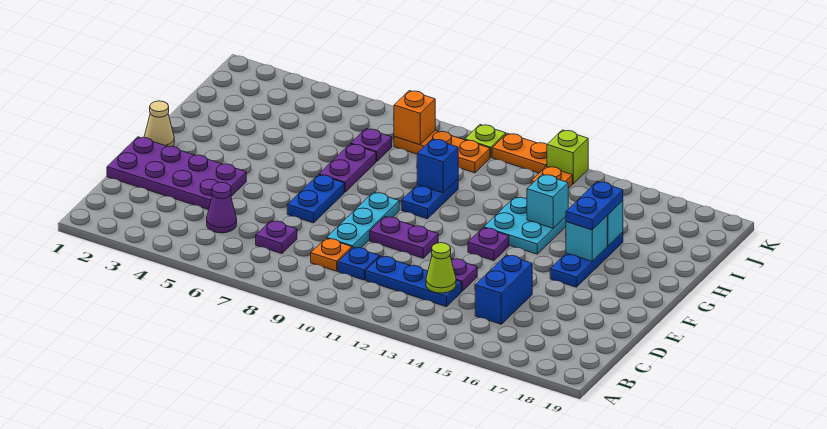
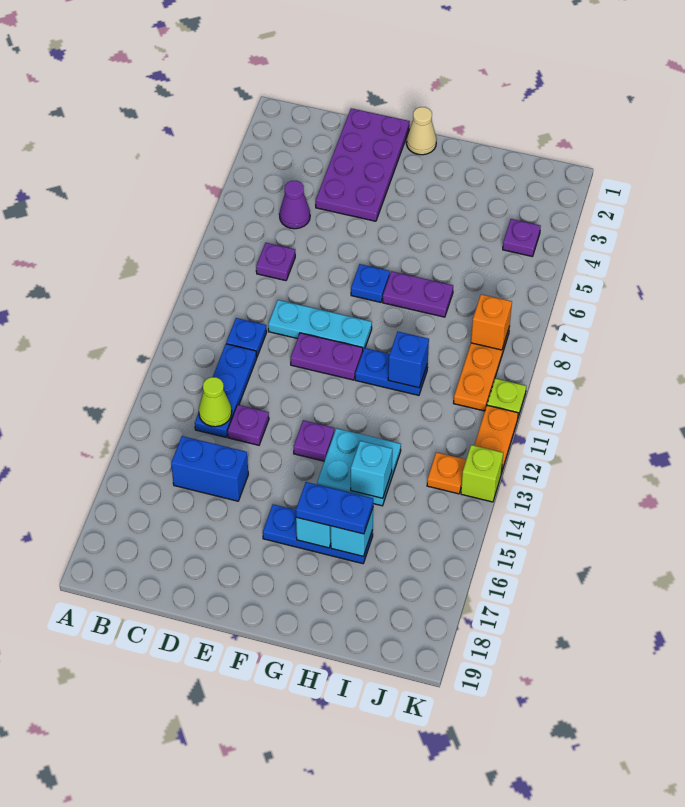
orange plate C9 level 1 -> none
blue plate E7:F7 level 1 -> blue plate F7 level 1
purple plate E10:E11 level 1 -> purple plate E10:F10 level 1
purple plate I7 level 1 -> purple plate J4 level 1

